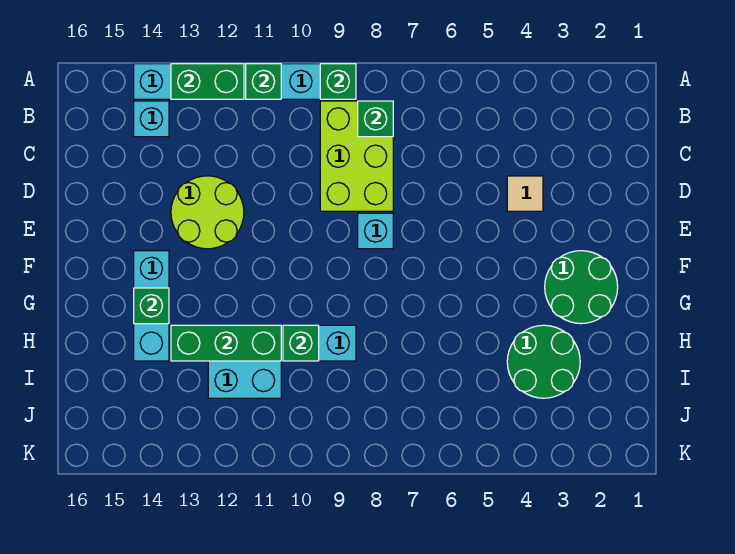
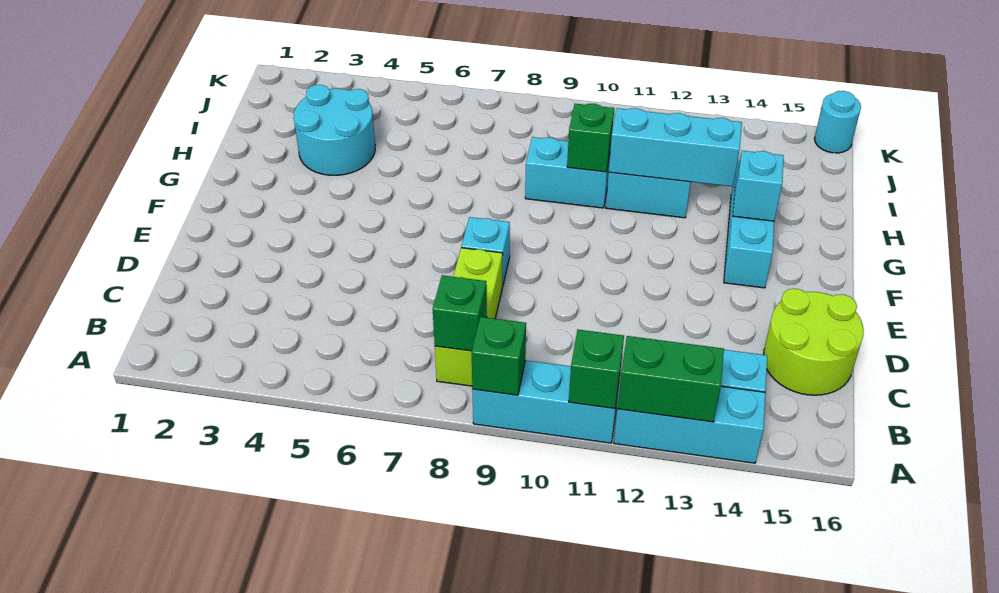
lime brick B8:D9 level 1 -> lime brick B8:D8 level 1
tan tile D4 level 1 -> none
lime round brick D12:E13 level 1 -> lime round brick C15:D16 level 1
green round brick F2:G3 level 1 -> none
green brick G14 level 2 -> cyan brick G14 level 2
green round brick H3:I4 level 1 -> cyan round brick H3:I4 level 1
green brick H11:H13 level 2 -> cyan brick H11:H13 level 2
none -> cyan round brick K16 level 1

